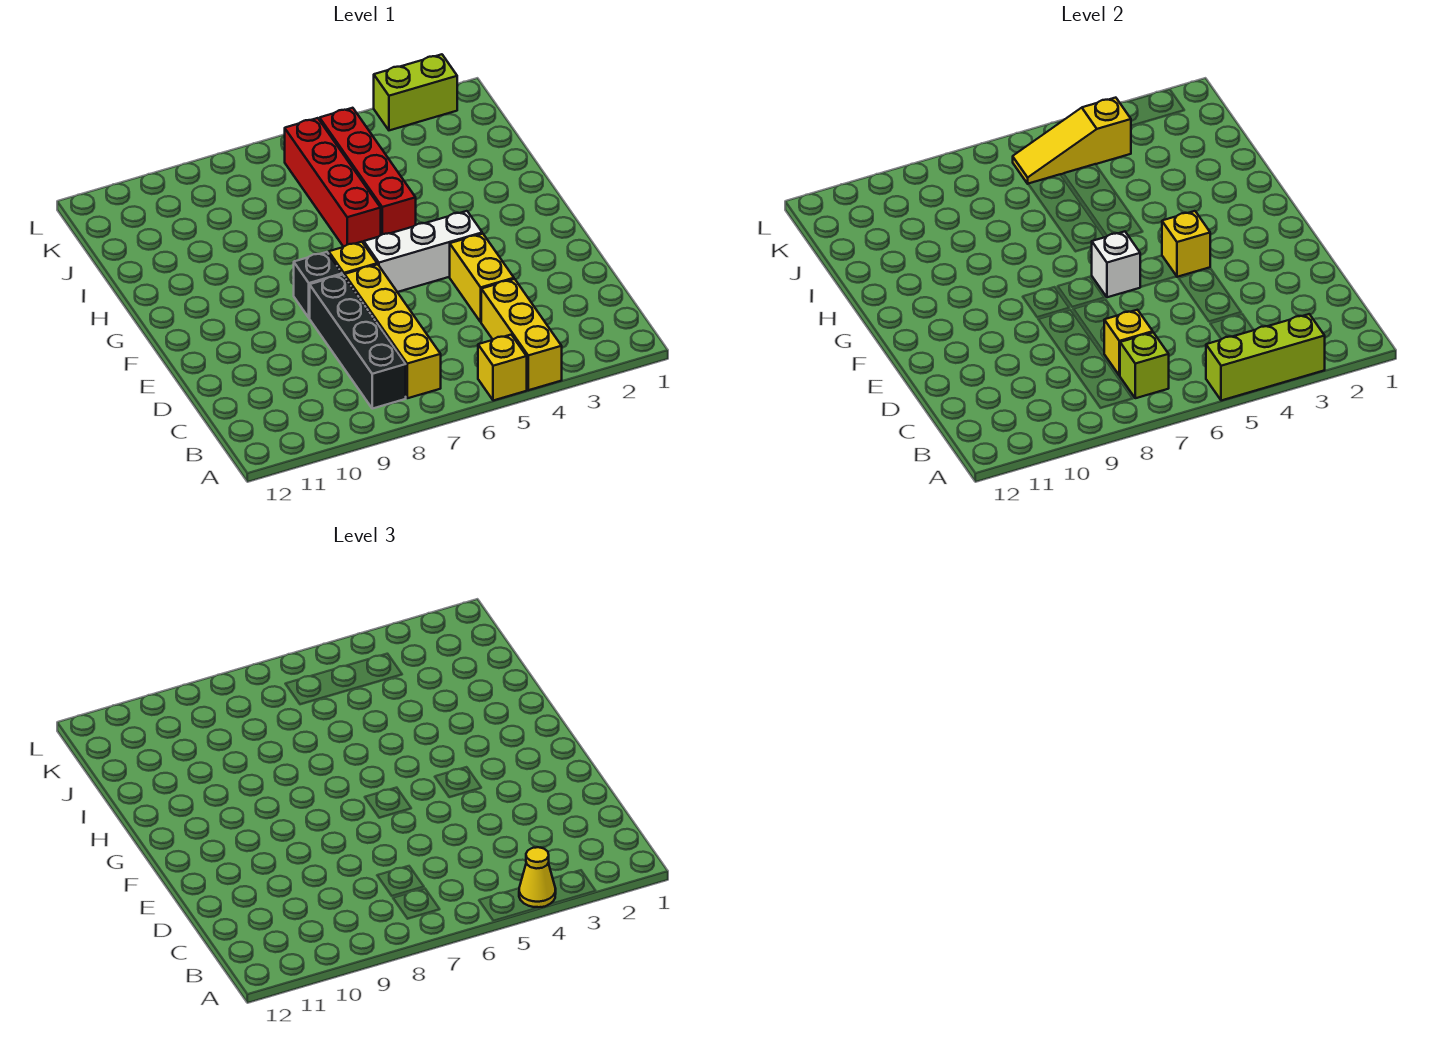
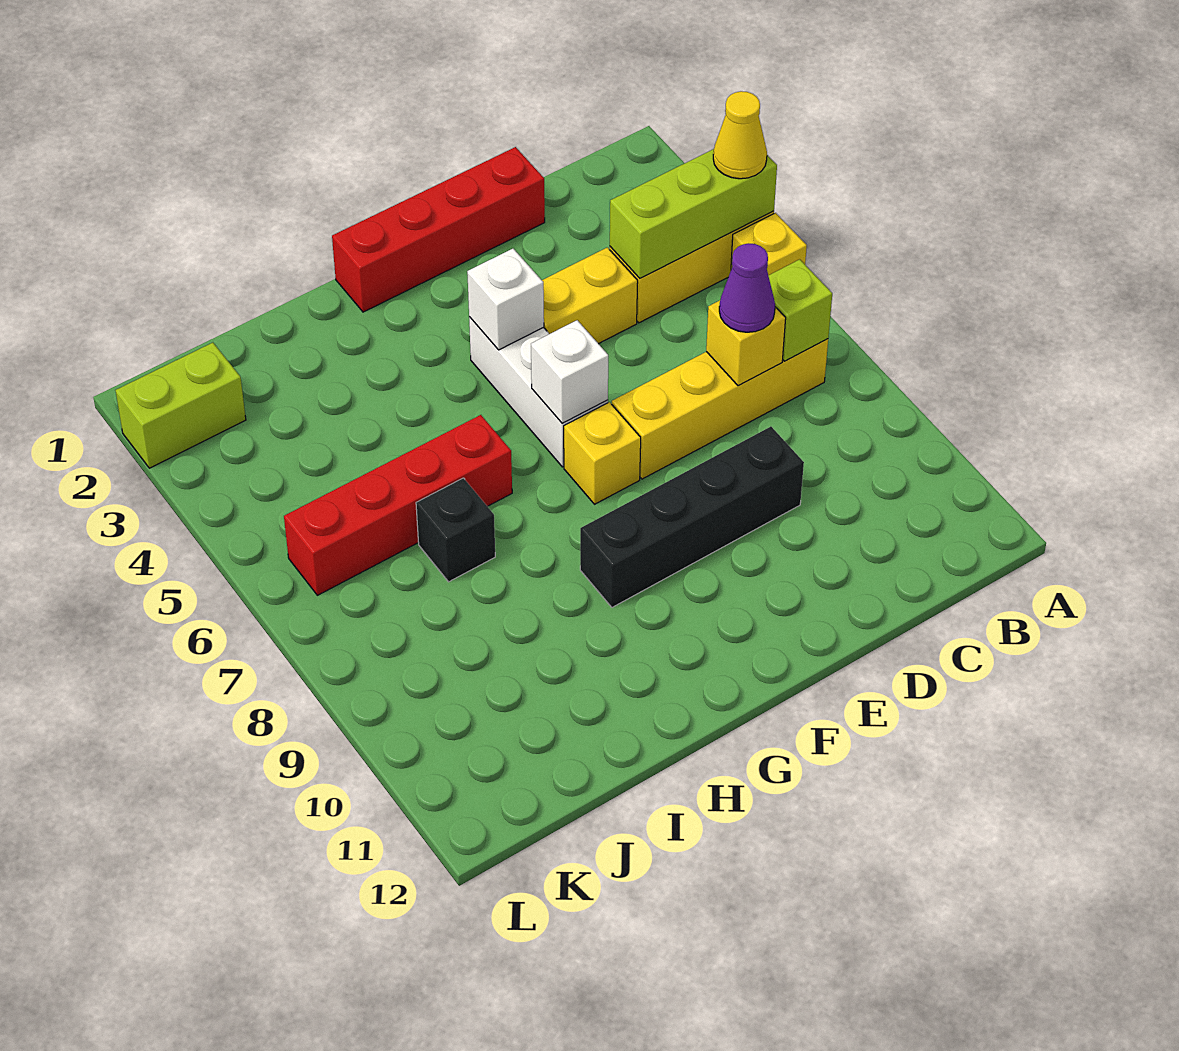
lime brick A3:A5 level 2 -> lime brick A4:C4 level 2
black brick B8:E8 level 1 -> black brick D9:G9 level 1
none -> purple cone C7 level 3
yellow brick F4 level 2 -> white brick F4 level 2
black brick F8 level 1 -> black brick I7 level 1
red brick H5:K5 level 1 -> red brick D1:G1 level 1
yellow slope K4:K6 level 2 top 4 -> none
lime brick L2:L3 level 1 -> lime brick K2:L2 level 1

